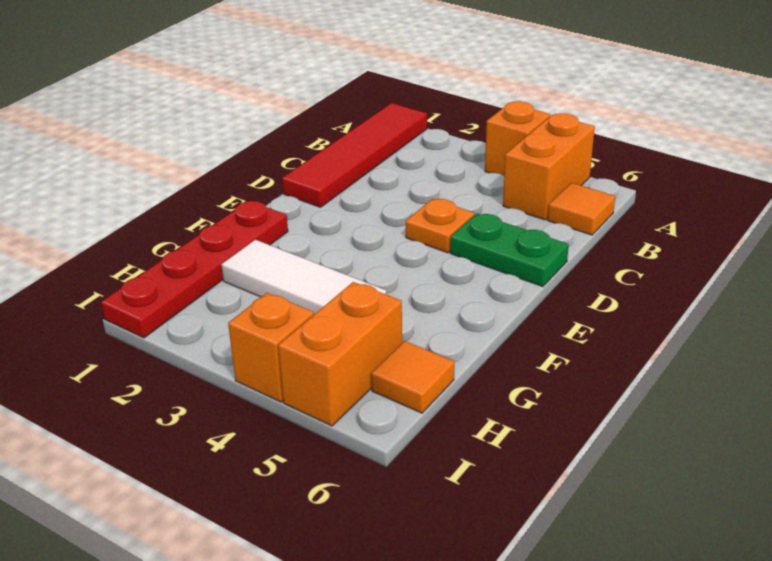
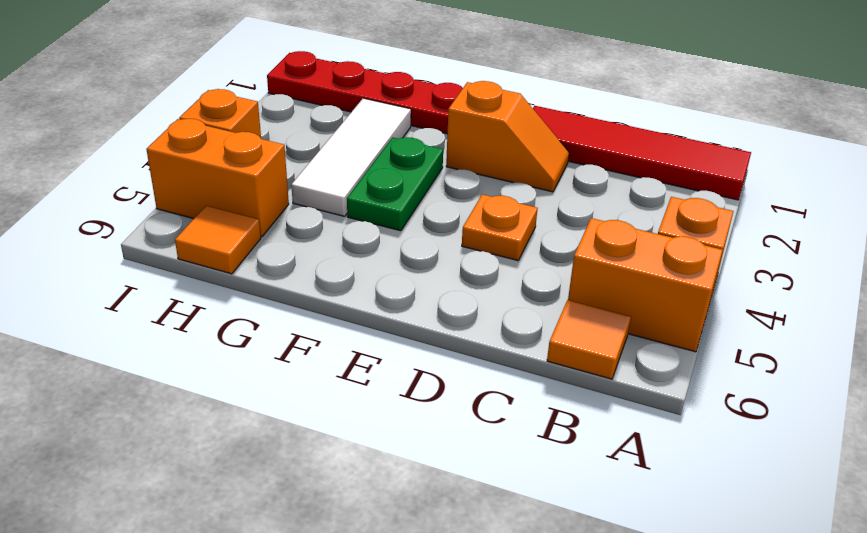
none -> orange slope D2:E2 level 1 top E
green plate D5:D6 level 1 -> green plate F3:F4 level 1

